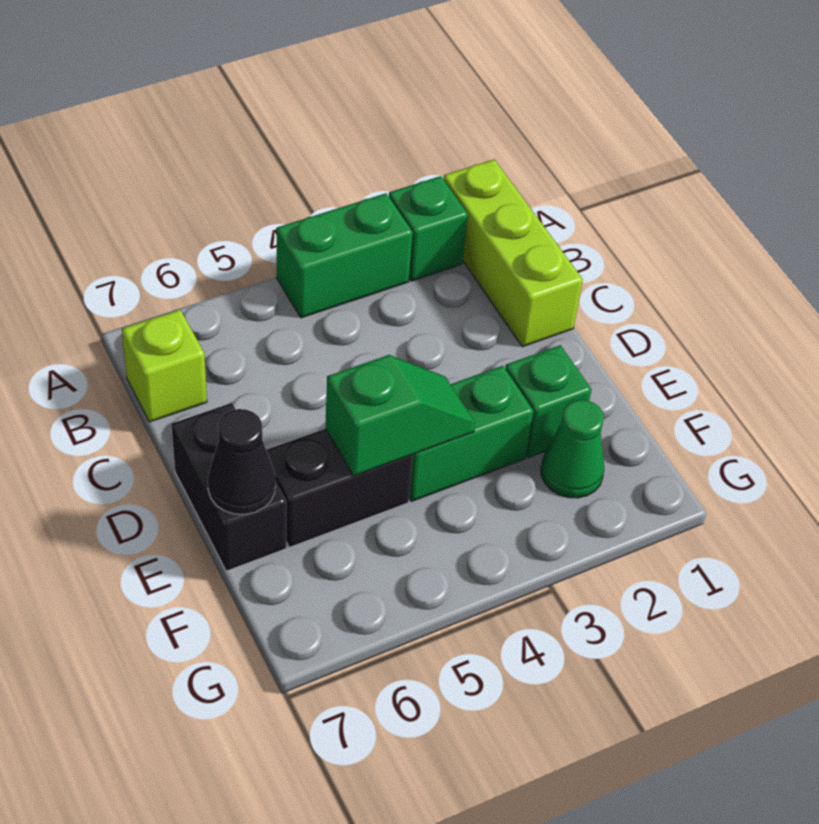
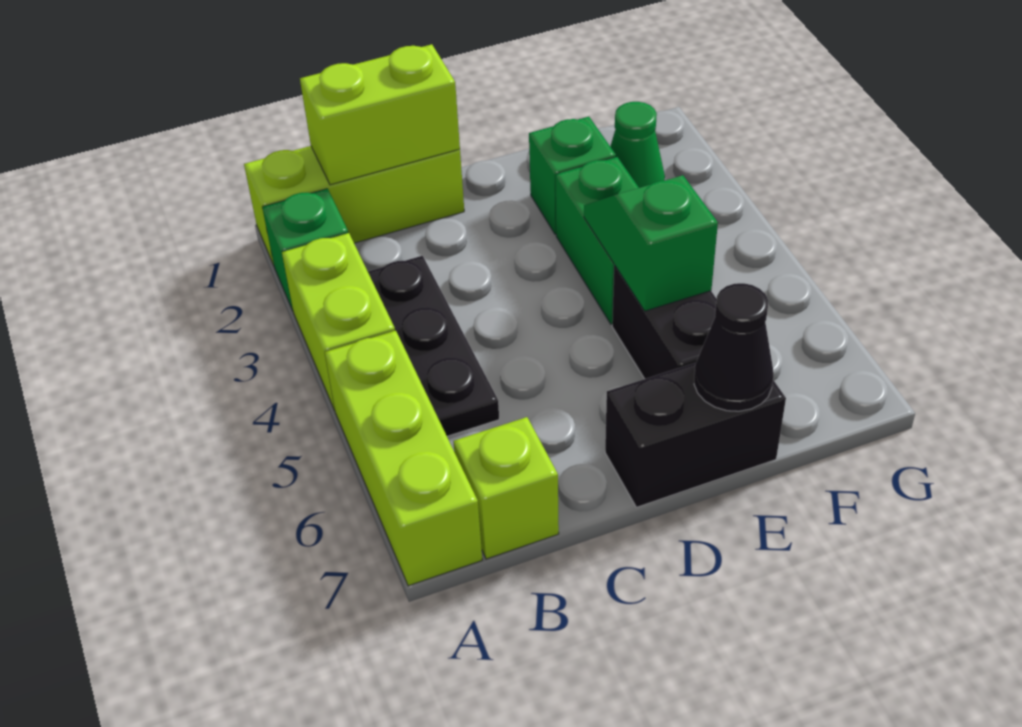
green brick A3:A4 level 1 -> lime brick A3:A4 level 1
none -> lime brick A5:A7 level 1
none -> lime brick B1:C1 level 2
none -> black plate B3:B5 level 1

